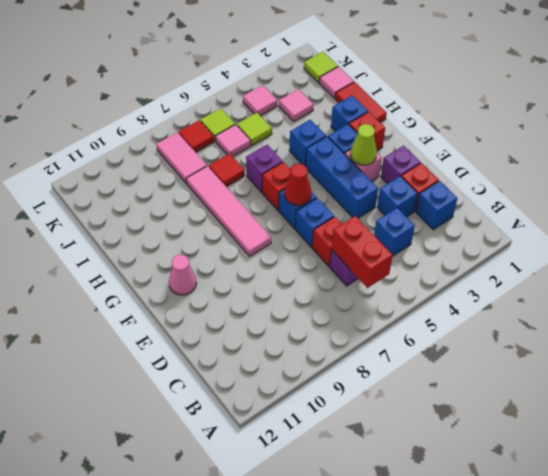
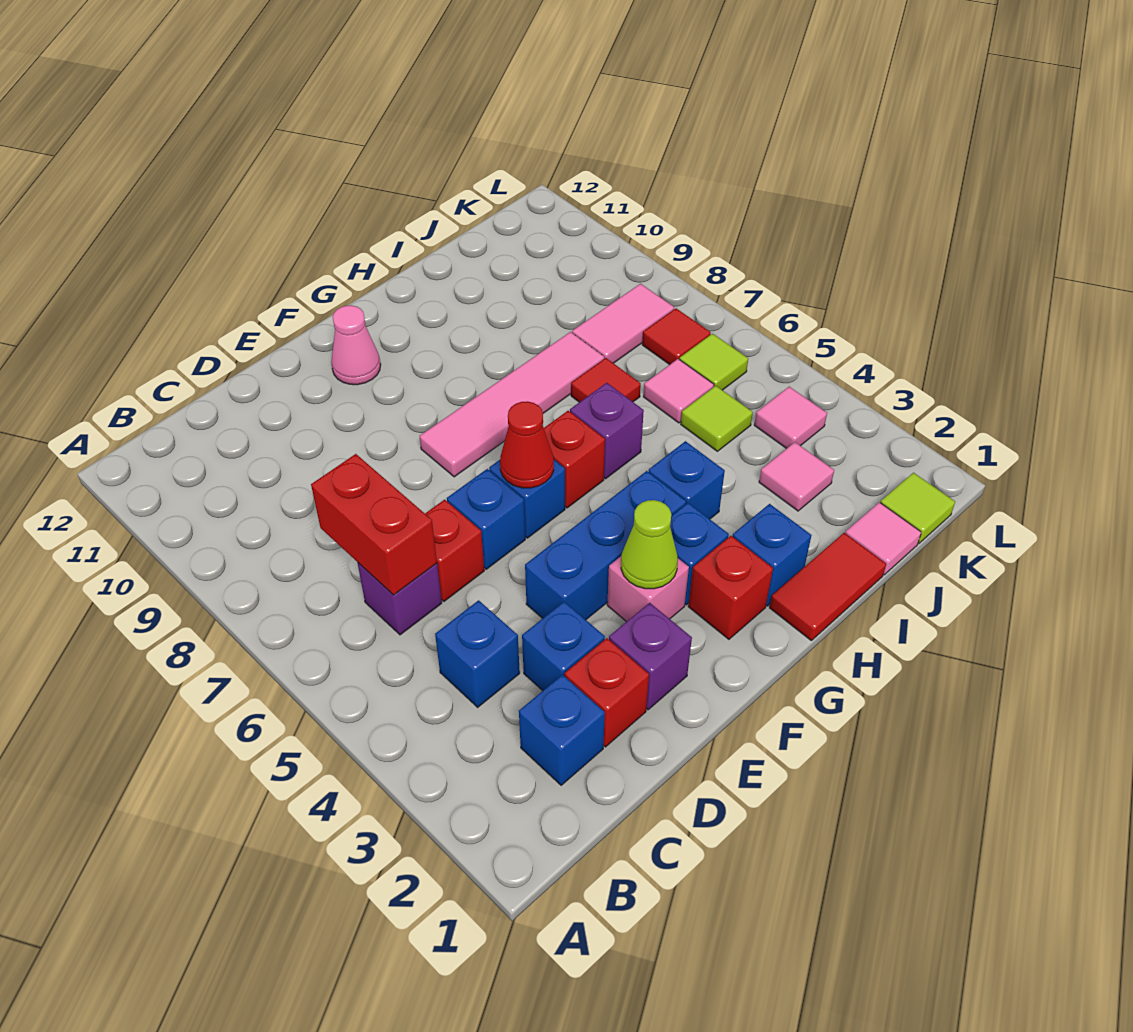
red brick B6:C6 level 2 -> red brick C6:C7 level 2

